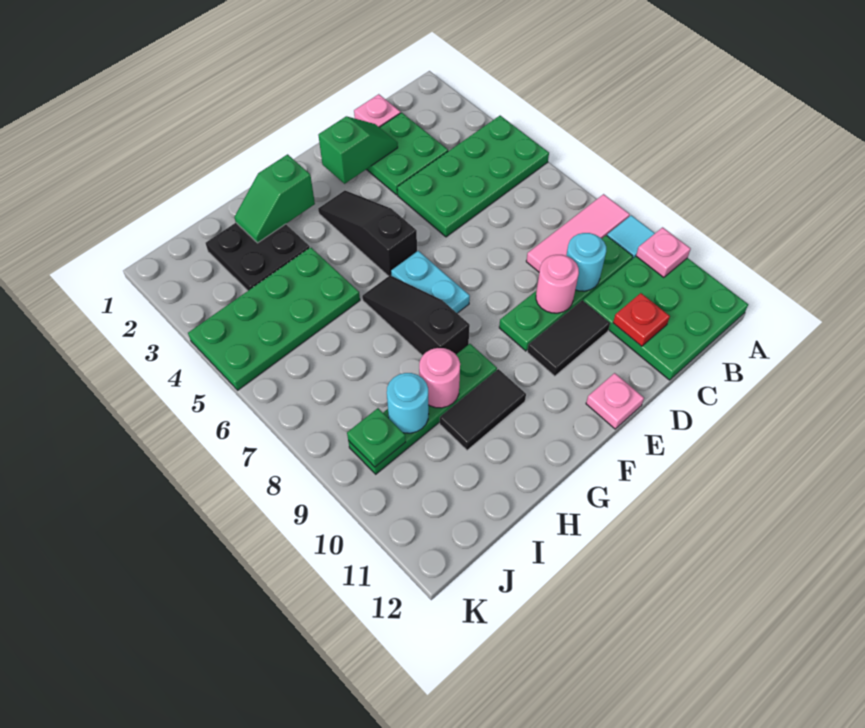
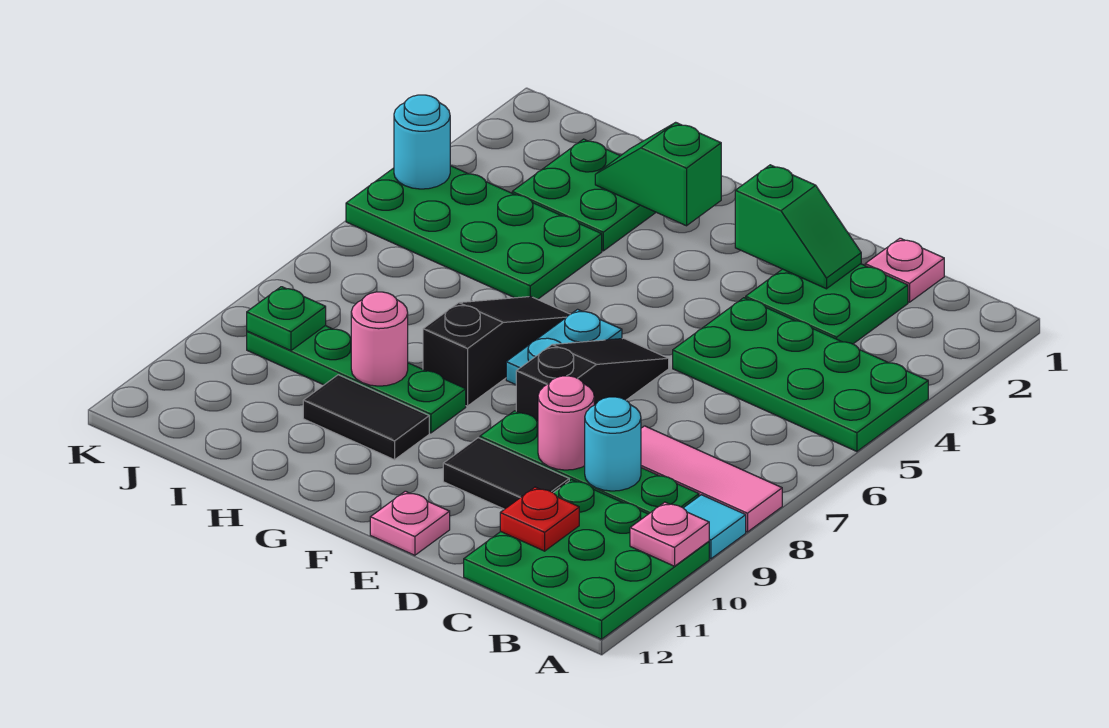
black slope F3:F5 level 1 top 5 -> black slope E6:E8 level 1 top 8
black plate H2:I3 level 1 -> green plate H2:I3 level 1
cyan round brick I9 level 2 -> cyan round brick K4 level 2

